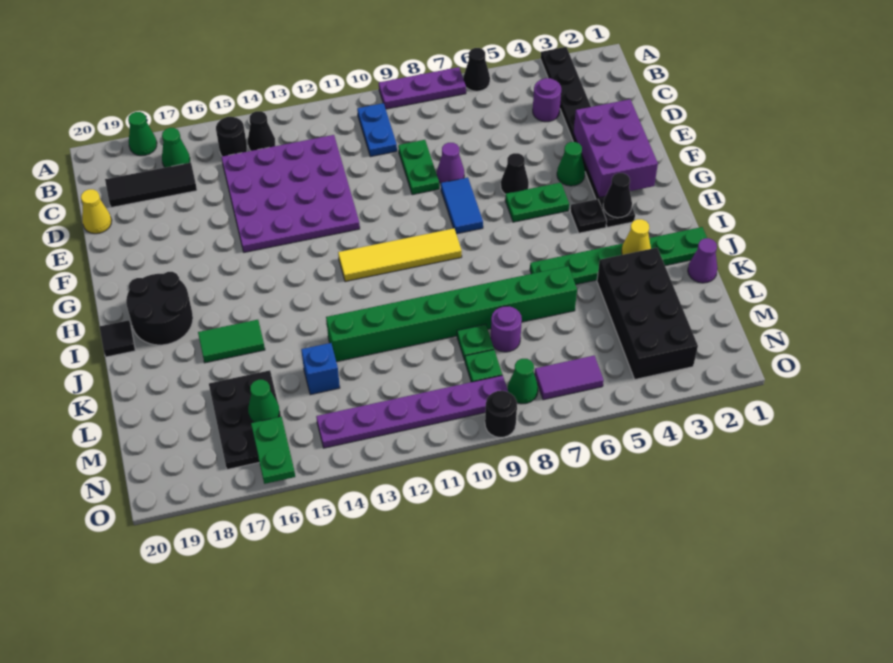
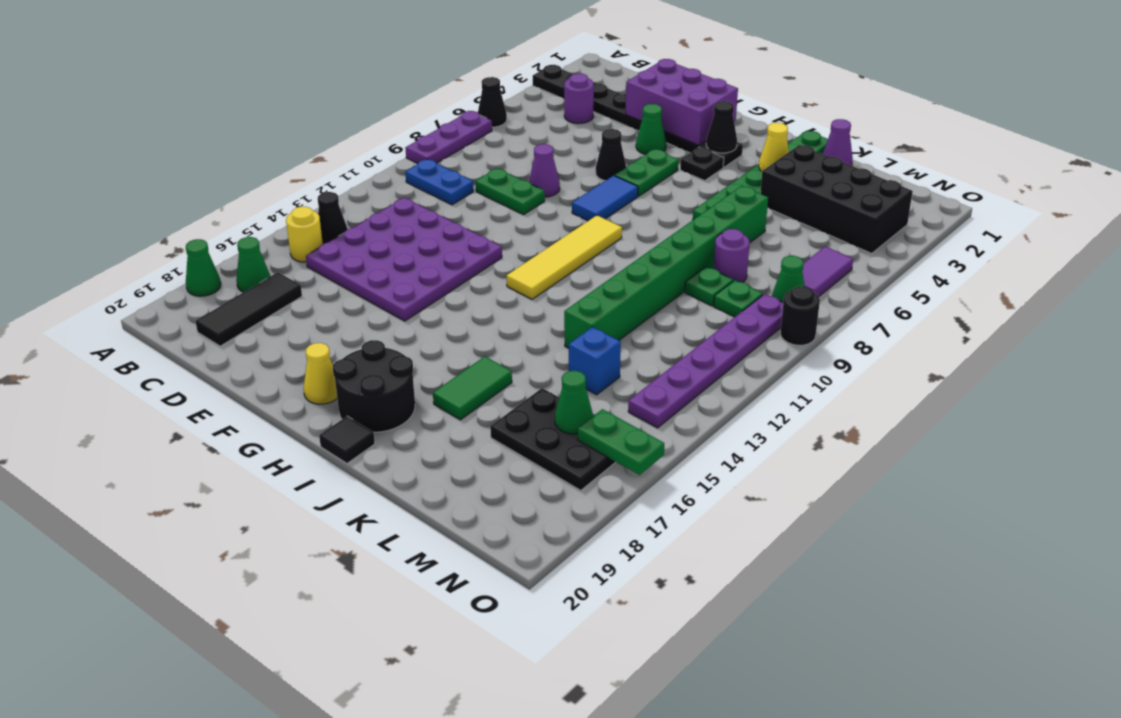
black round brick B15 level 1 -> yellow round brick B15 level 1
yellow cone D20 level 1 -> yellow cone G19 level 1
blue tile F8:G8 level 1 -> blue tile G7:G8 level 1

